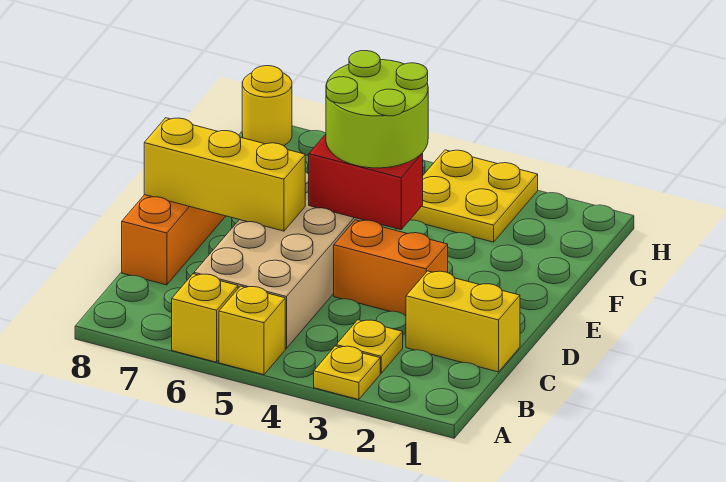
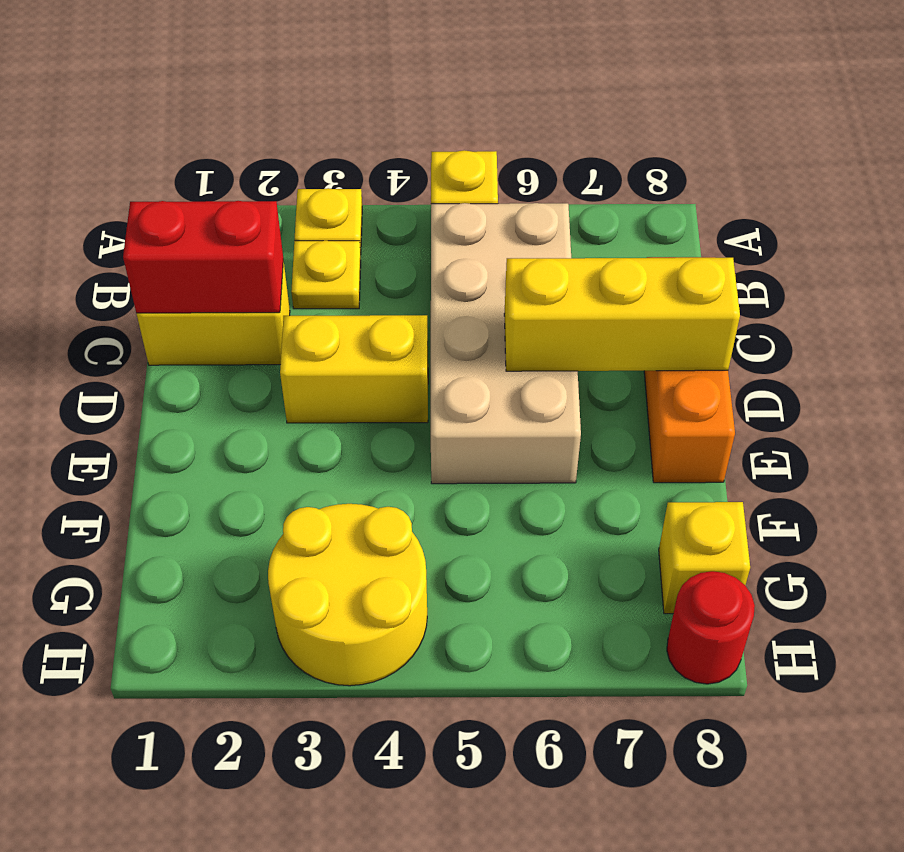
yellow brick A6 level 1 -> yellow brick G8 level 1
orange brick D3:D4 level 1 -> yellow brick D3:D4 level 1
red brick E4:E5 level 2 -> red brick C1:C2 level 2
lime round brick E4:F5 level 3 -> none
yellow plate G3:H4 level 1 -> yellow round brick G3:H4 level 1
yellow round brick H8 level 1 -> red round brick H8 level 1

